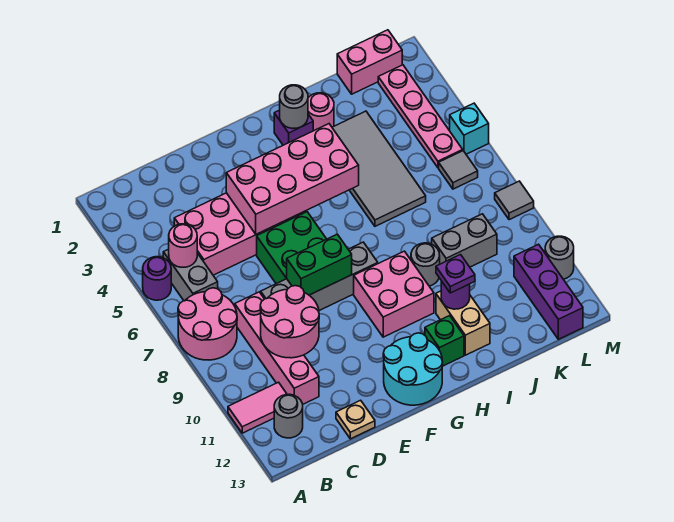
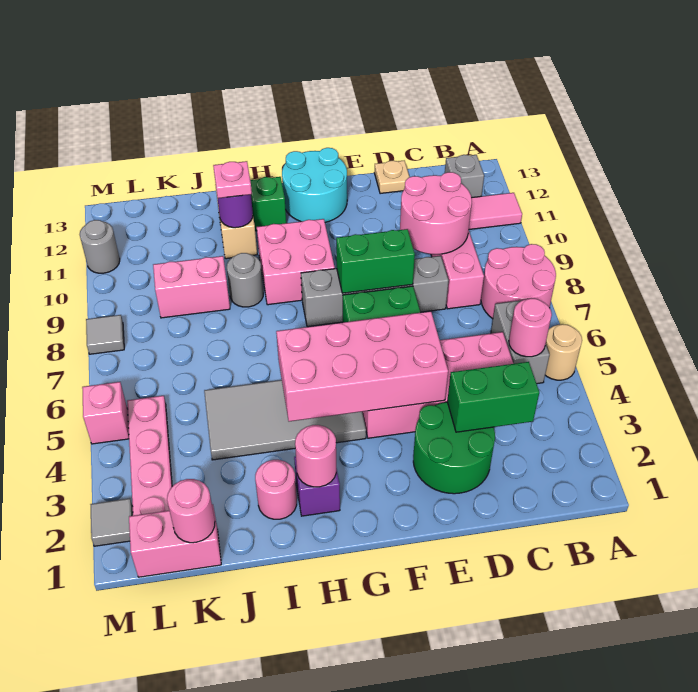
purple round brick A5 level 1 -> tan round brick A5 level 1
grey round brick B12 level 1 -> grey brick B12 level 1
none -> green brick C3:D3 level 2
none -> green round brick D2:E3 level 1
grey round brick H2 level 2 -> pink round brick H2 level 2
grey tile I3:J6 level 1 -> grey tile G4:J5 level 1
purple plate I11 level 3 -> pink plate I11 level 3
grey brick J9:K9 level 1 -> pink brick J9:K9 level 1
none -> pink round brick K1 level 2
grey tile L6 level 1 -> grey tile M2 level 1
purple brick L11:L13 level 1 -> none
cyan brick M5 level 1 -> pink brick M5 level 1

